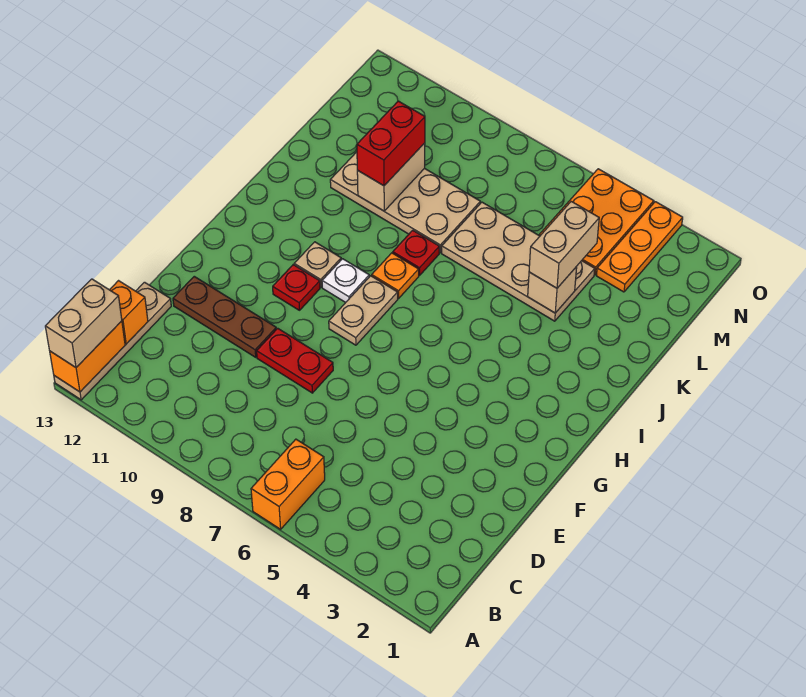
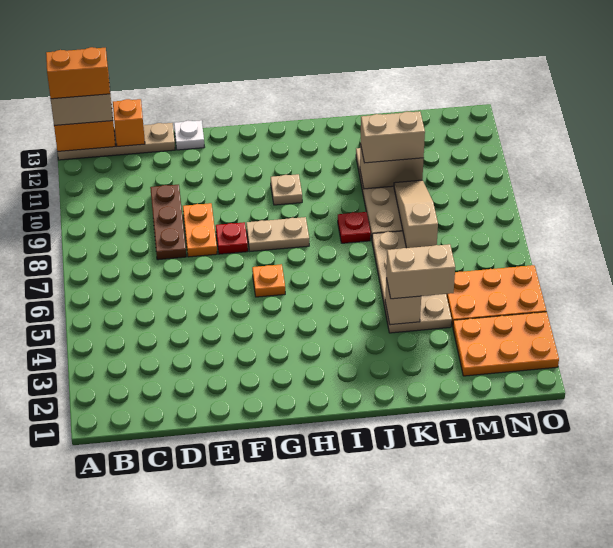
orange brick A6:B6 level 1 -> orange brick A13:B13 level 4
red plate E8:E9 level 1 -> orange plate E8:E9 level 1
brown plate E10:E12 level 1 -> brown plate D8:D10 level 1
red plate G10 level 1 -> red plate F8 level 1
white plate H9 level 1 -> white plate E13 level 1
orange plate I8 level 1 -> orange plate G6 level 1
red brick K10:L10 level 3 -> tan brick K10:L10 level 3
none -> tan slope L7:L9 level 2 top 7
orange plate M3:O3 level 1 -> orange plate M2:O3 level 1

